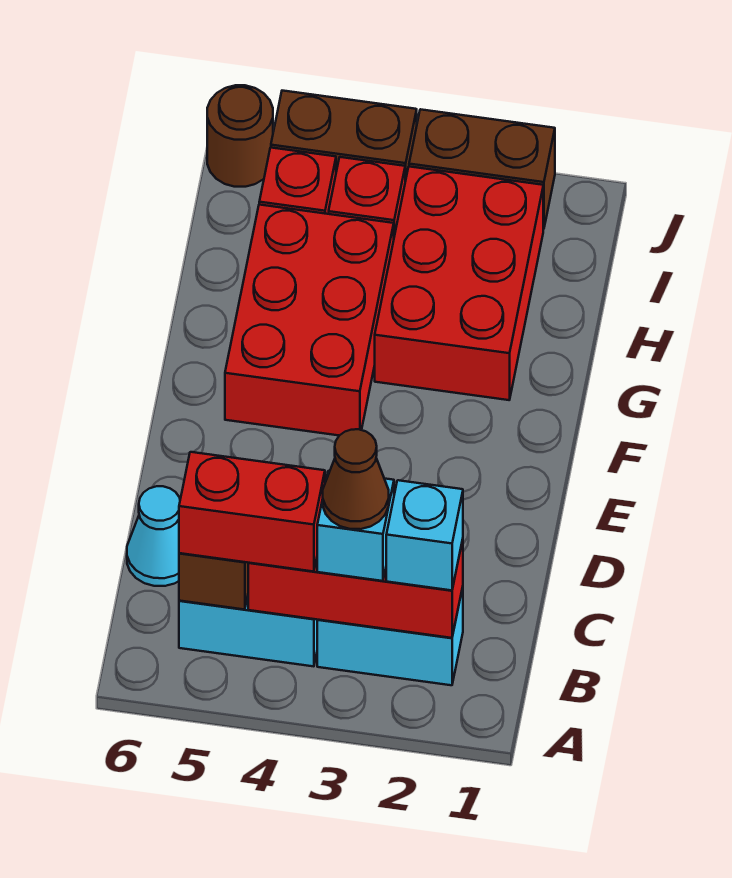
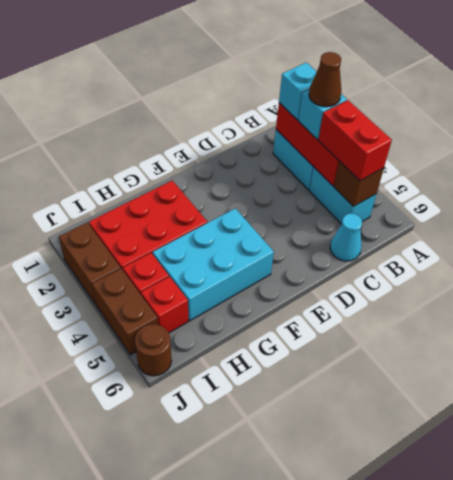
red brick F4:H5 level 1 -> cyan brick F4:H5 level 1

